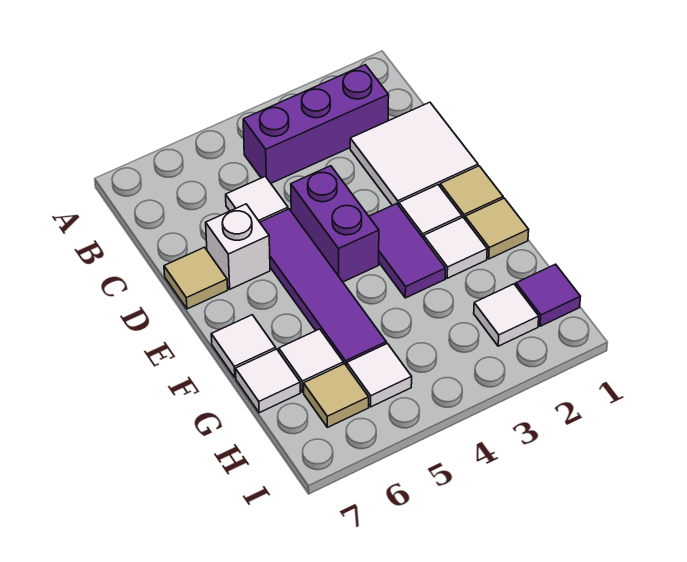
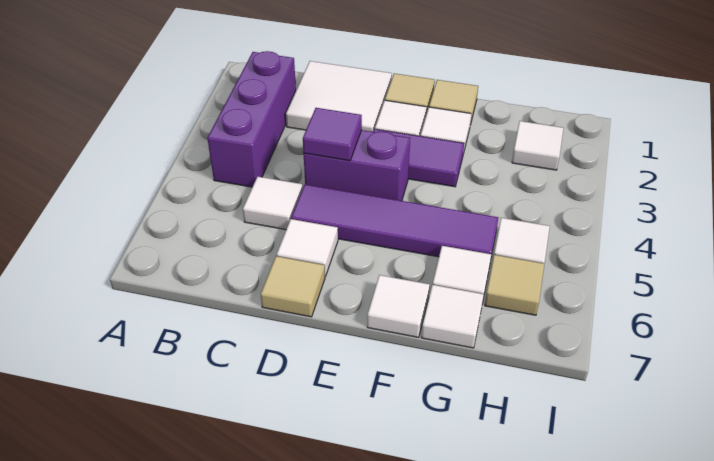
white brick D6 level 1 -> white tile D6 level 1
purple tile H1 level 1 -> purple tile D4 level 2

